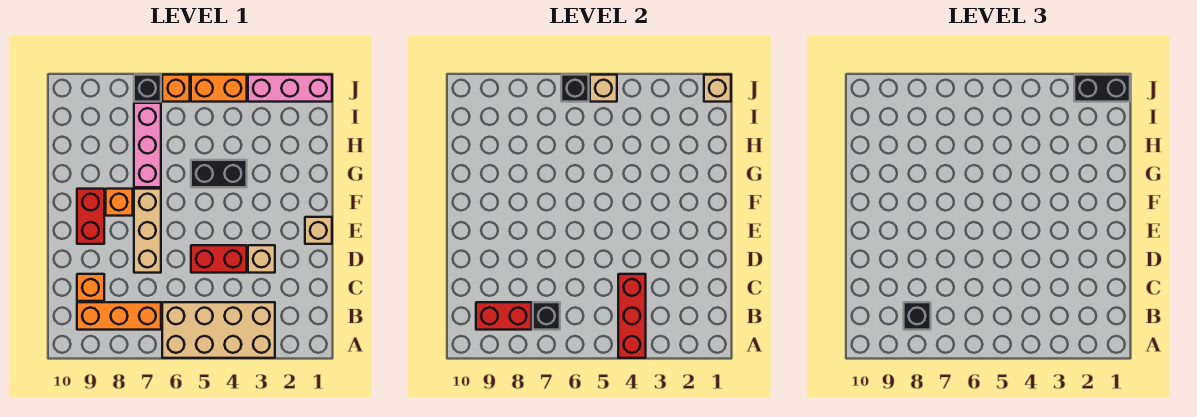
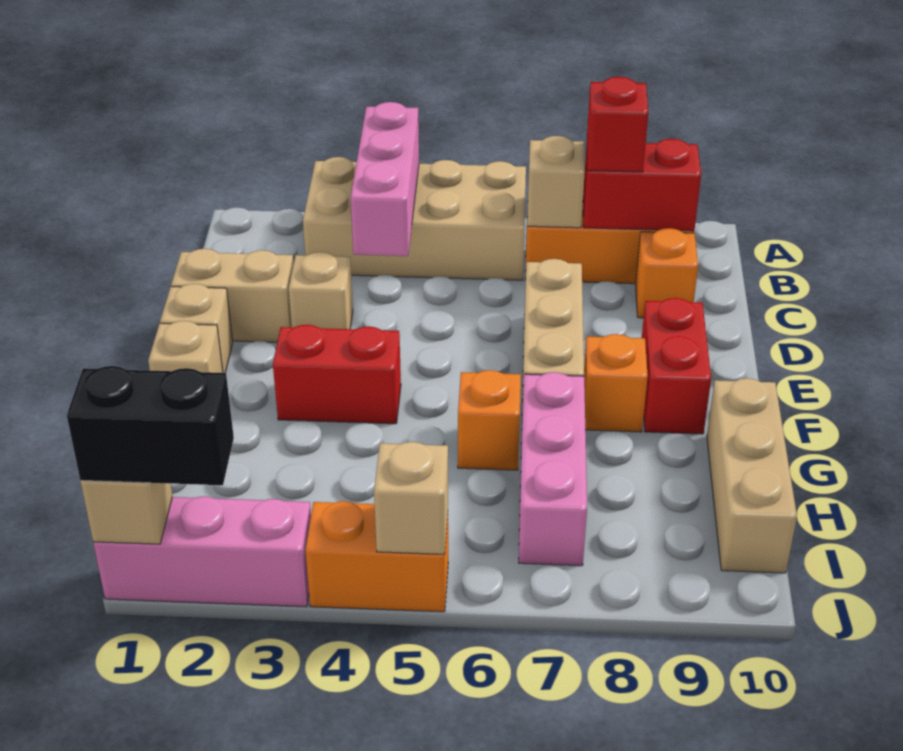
red brick A4:C4 level 2 -> pink brick A4:C4 level 2
black brick B7 level 2 -> tan brick B7 level 2
black brick B8 level 3 -> red brick B8 level 3
none -> tan brick D1:D2 level 1
red brick D4:D5 level 1 -> red brick F3:F4 level 1
none -> tan brick F1 level 1
black brick G4:G5 level 1 -> none
none -> tan brick G10:I10 level 1
orange brick J6 level 1 -> orange brick G6 level 1
black brick J6 level 2 -> none
black brick J7 level 1 -> none

